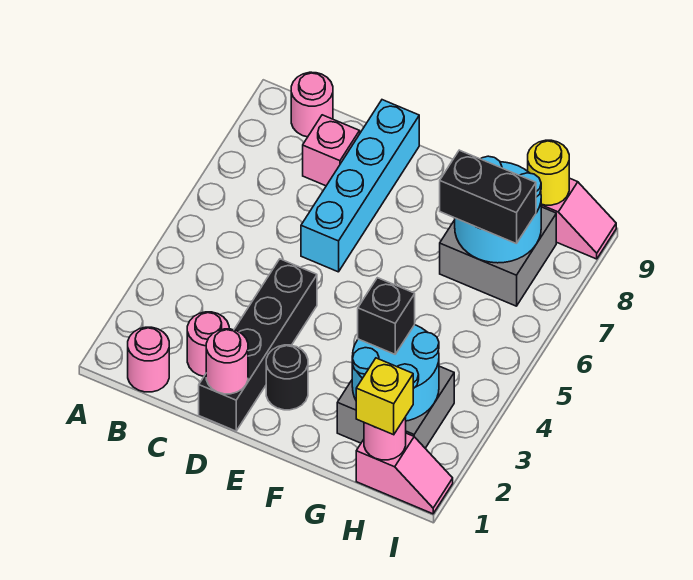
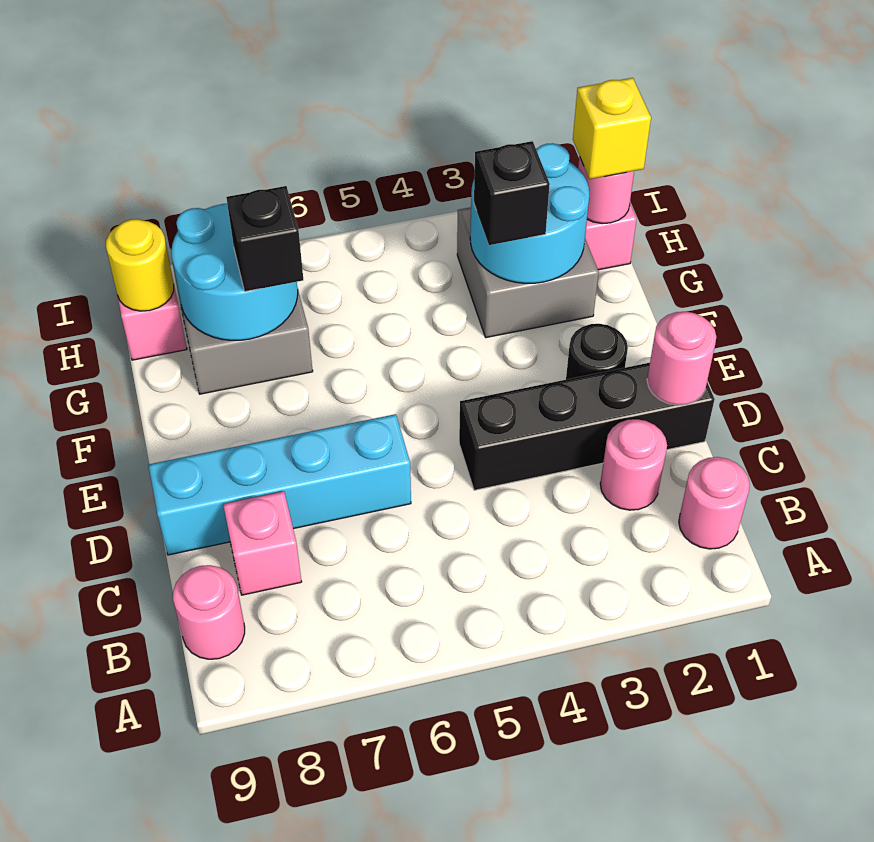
black brick G7:H7 level 3 -> black brick G7 level 3

